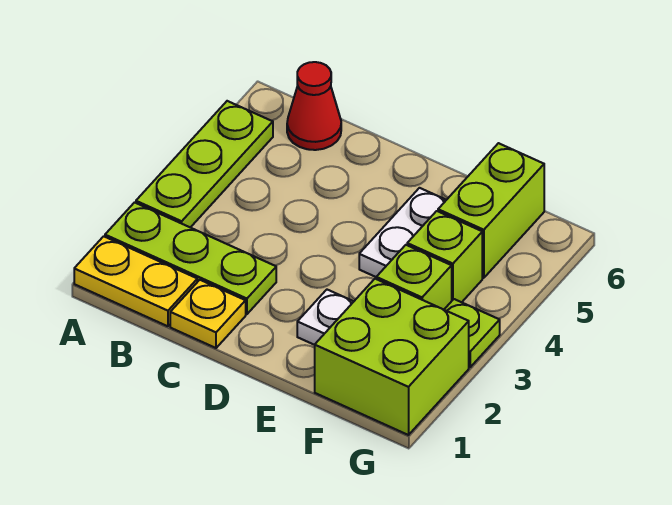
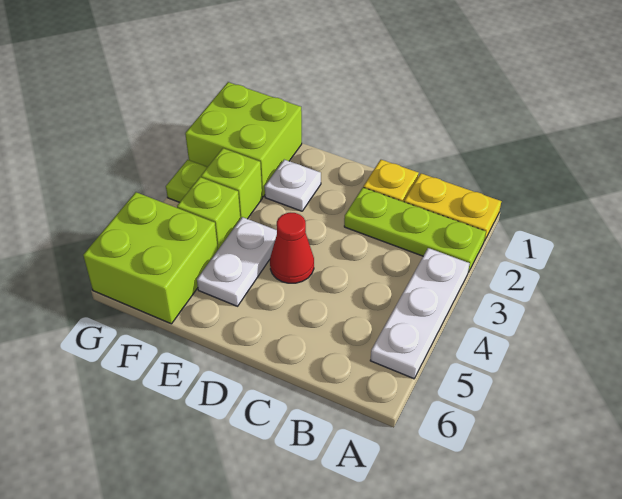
lime plate A3:A5 level 1 -> white plate A3:A5 level 1
red cone B6 level 1 -> red cone D4 level 1
lime brick F5:F6 level 1 -> lime brick F5:G6 level 1

